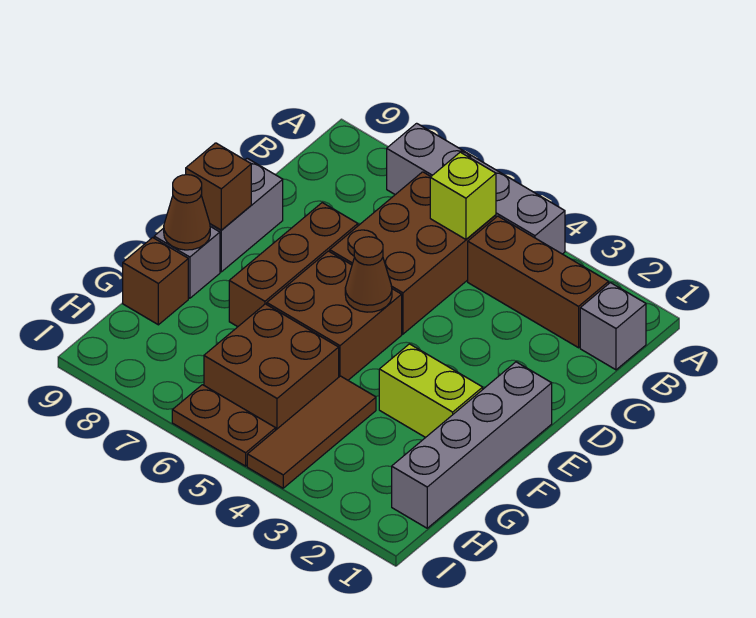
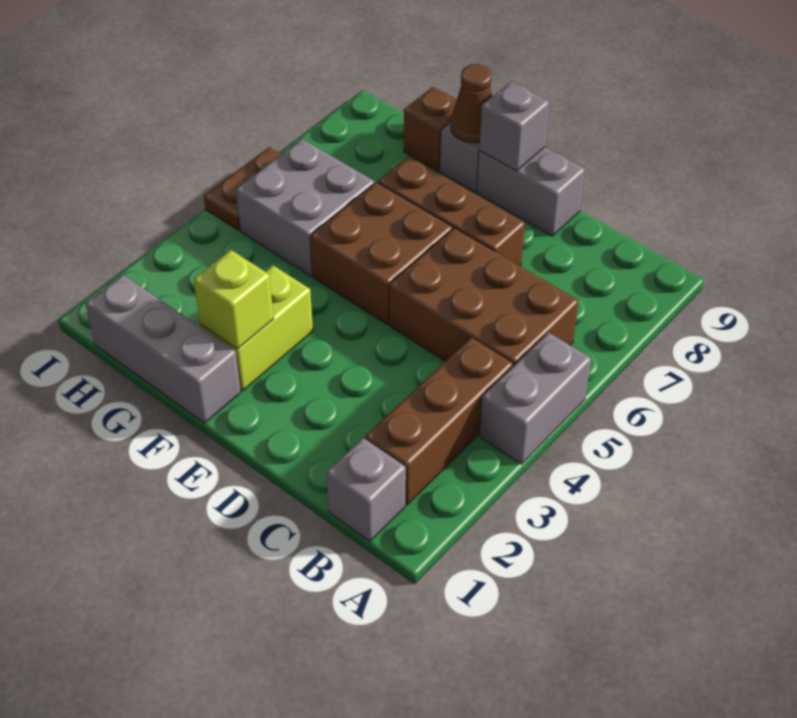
grey brick A4:A7 level 1 -> grey brick A4:A5 level 1
lime brick B5 level 2 -> lime brick F2 level 2
grey brick E1:H1 level 1 -> grey brick F1:H1 level 1
brown cone E5 level 2 -> none
brown brick E9 level 2 -> grey brick E9 level 2
brown tile G4:I4 level 1 -> none
brown brick G5:H6 level 1 -> grey brick G5:H6 level 1

